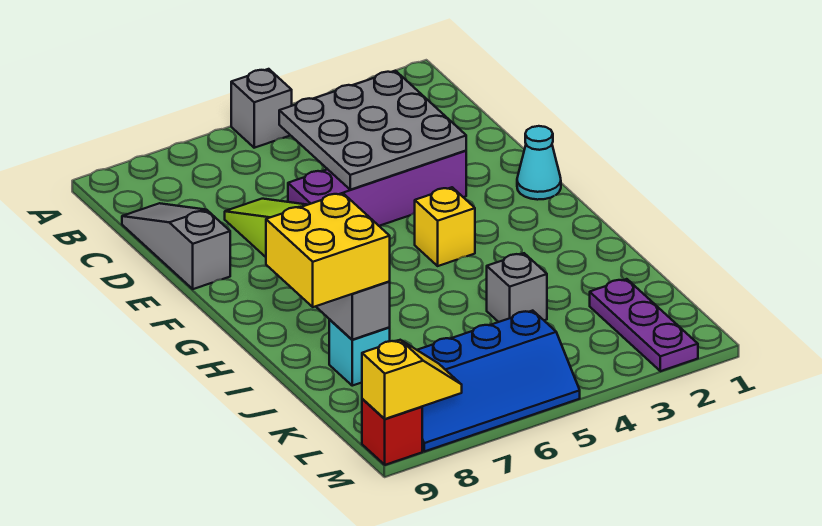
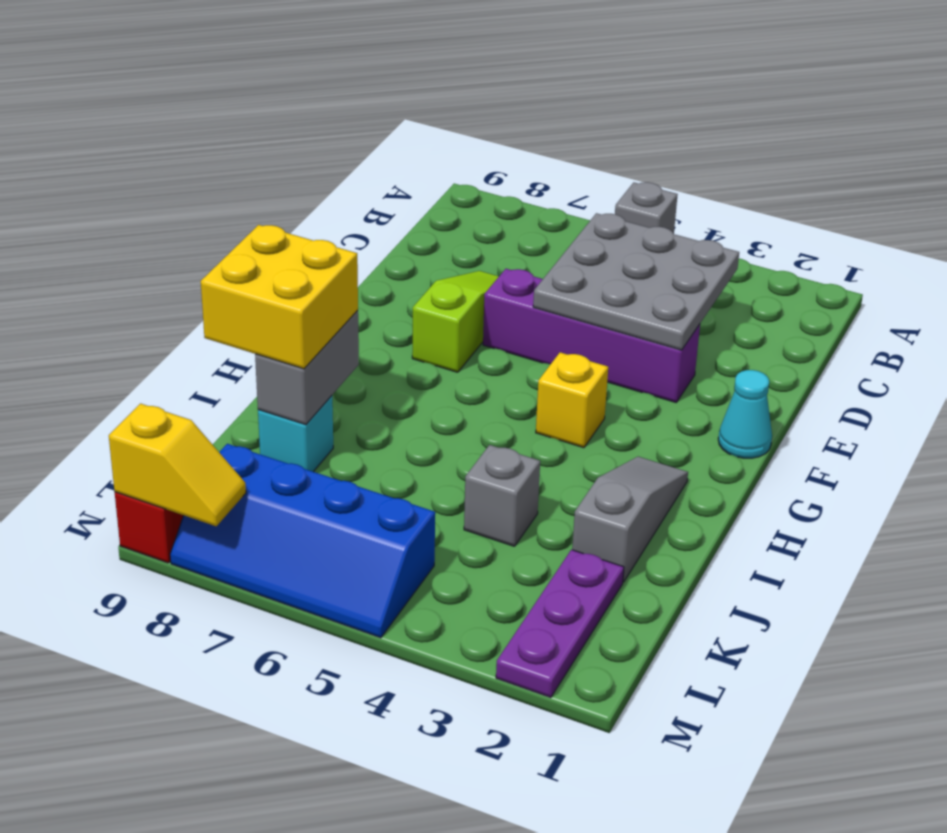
grey slope C9:E9 level 1 top E -> grey slope H2:J2 level 1 top J

